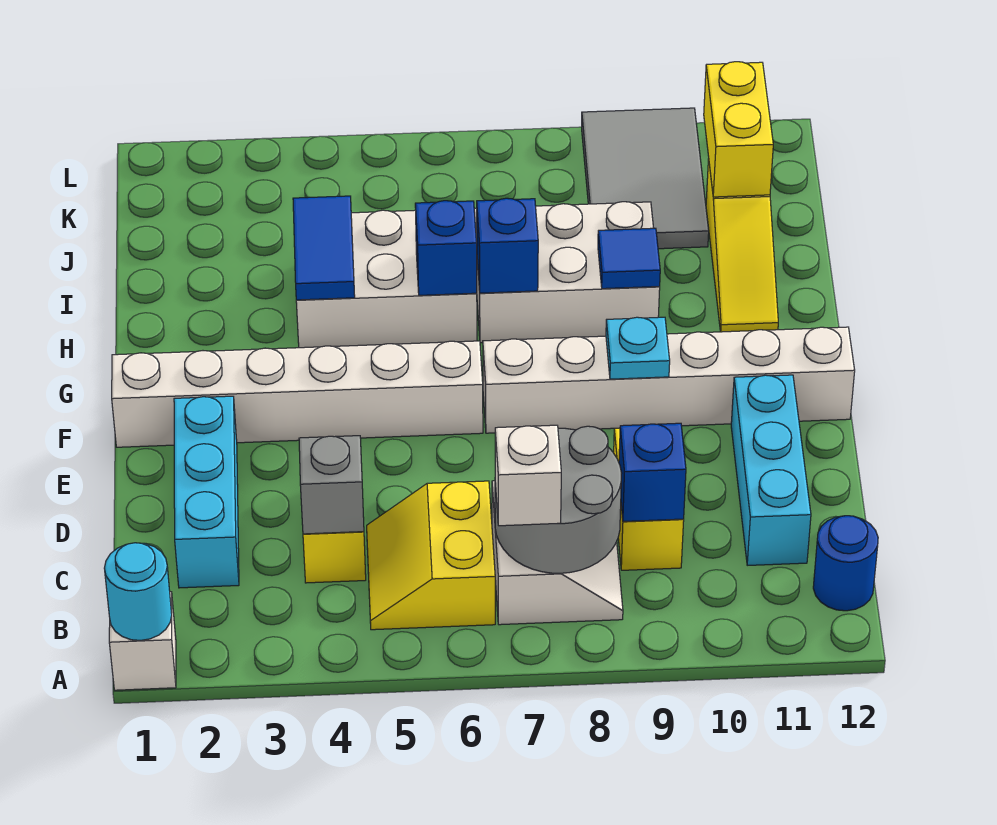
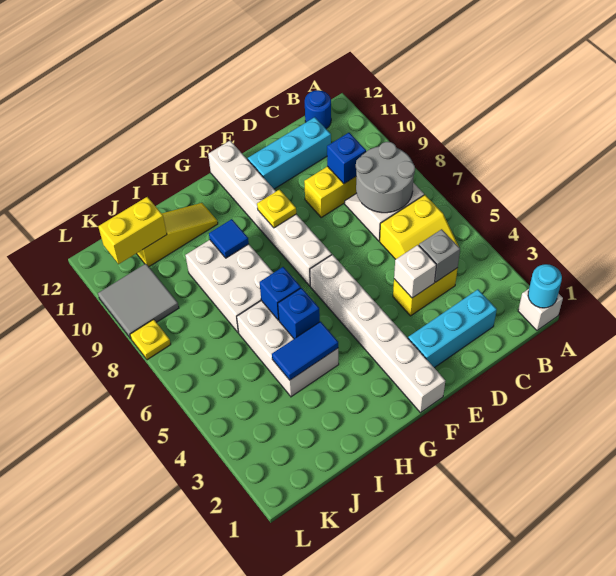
white brick B7 level 3 -> white brick D4 level 2
cyan plate F9 level 2 -> yellow plate F9 level 2
blue brick H7 level 2 -> blue brick H5 level 2
grey tile J9:L10 level 1 -> grey tile K9:L10 level 1
none -> yellow plate L8 level 1

